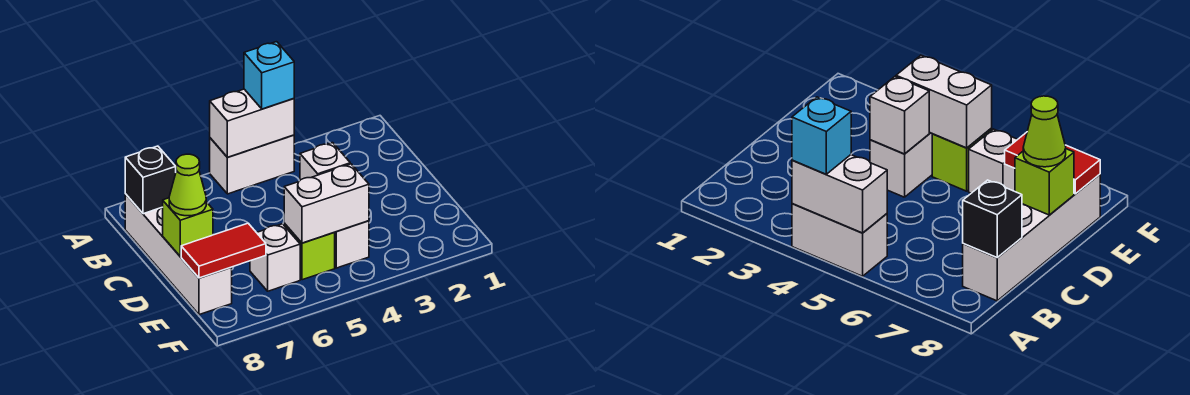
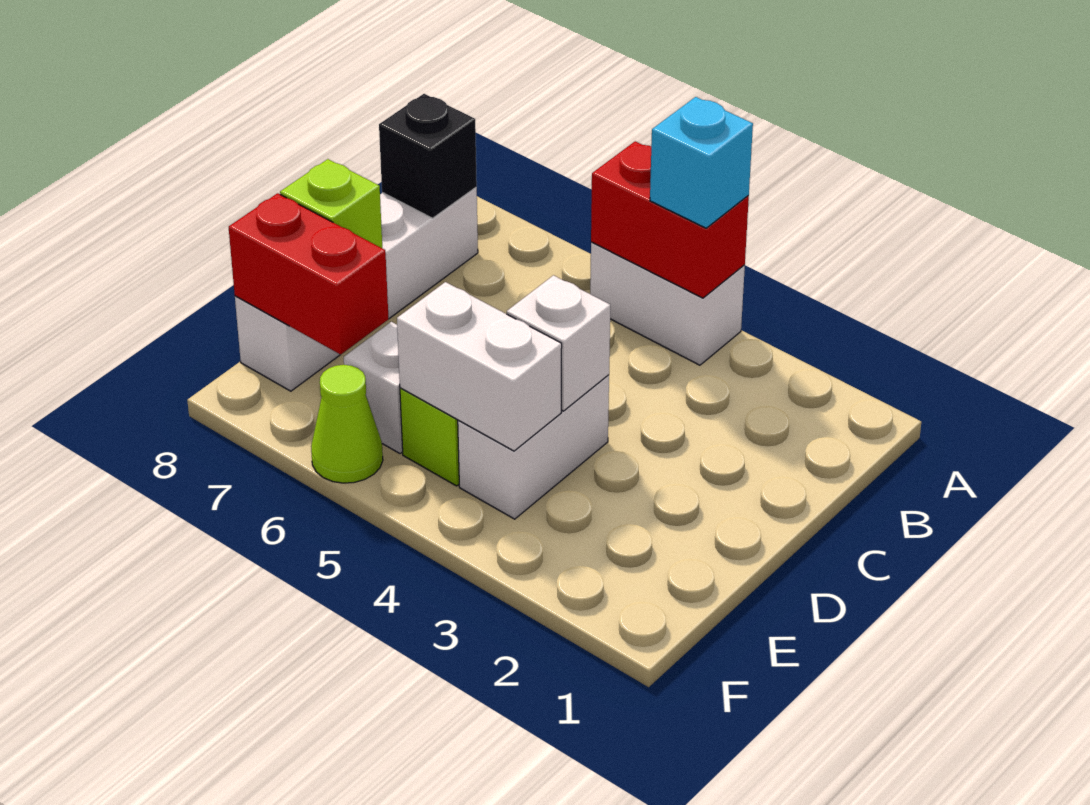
white brick A4:A5 level 2 -> red brick A4:A5 level 2
lime cone D8 level 3 -> lime cone F6 level 1
red tile E7:E8 level 2 -> red brick E7:E8 level 2

